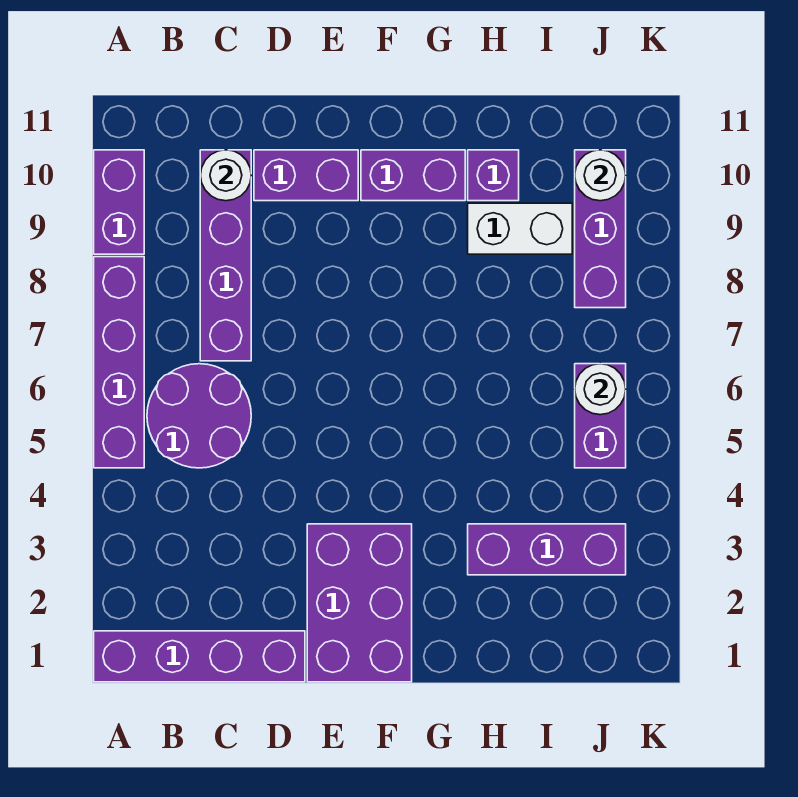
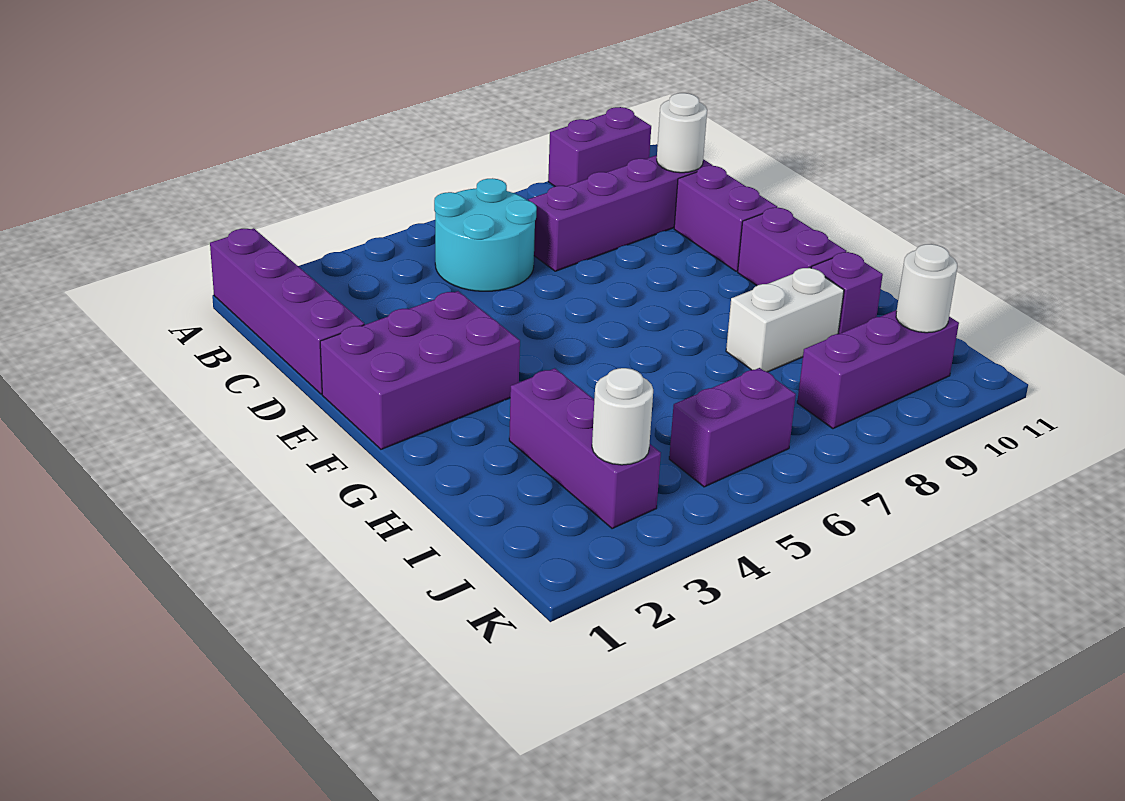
purple brick A5:A8 level 1 -> none
purple round brick B5:C6 level 1 -> cyan round brick B5:C6 level 1
white brick H9:I9 level 1 -> white brick H8:H9 level 1
white round brick J6 level 2 -> white round brick J3 level 2

